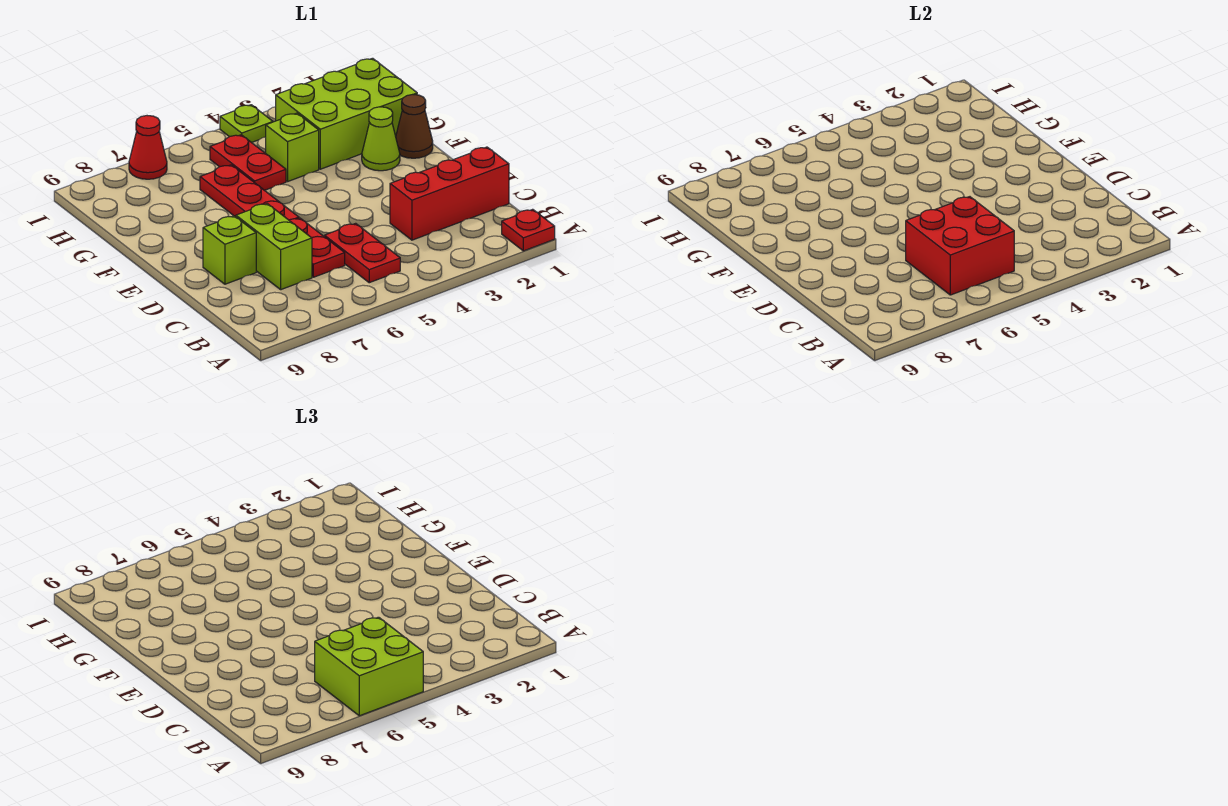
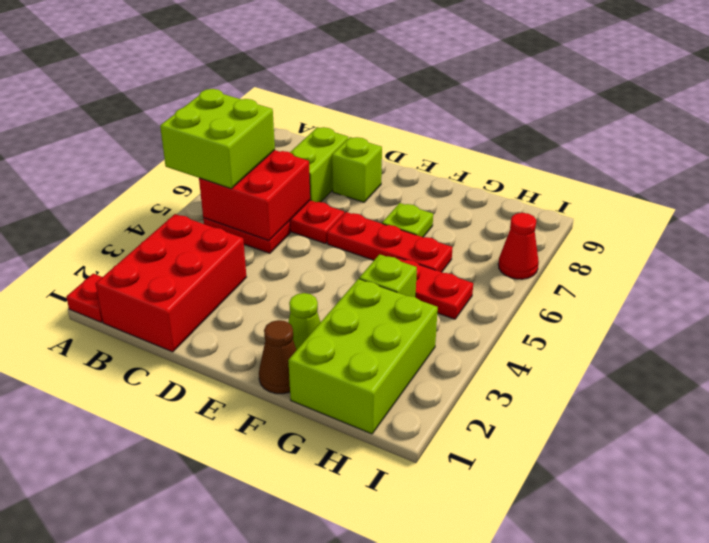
red brick C1:C3 level 1 -> red brick B1:C3 level 1
lime brick C7:D7 level 1 -> lime brick C7:C8 level 1
lime plate I4 level 1 -> lime plate F7 level 1

